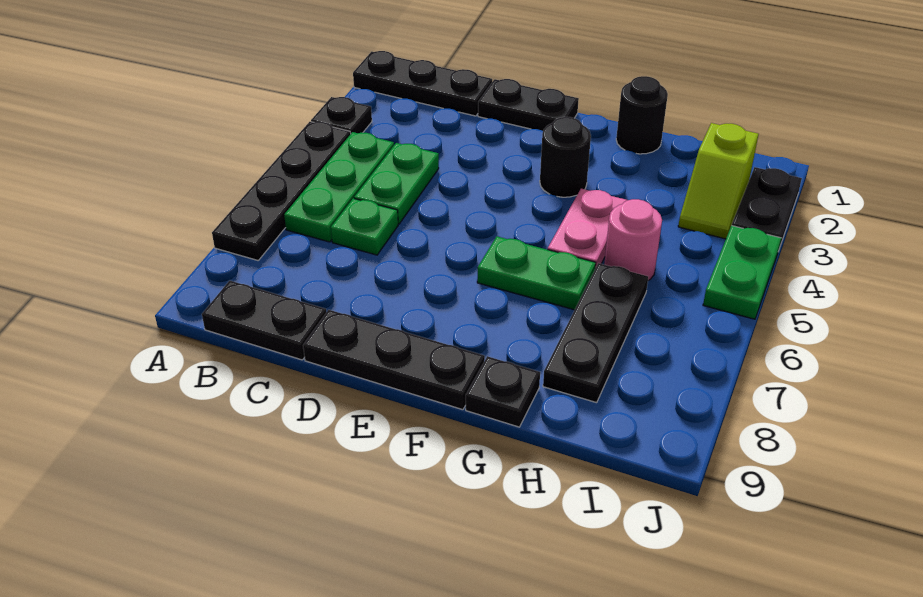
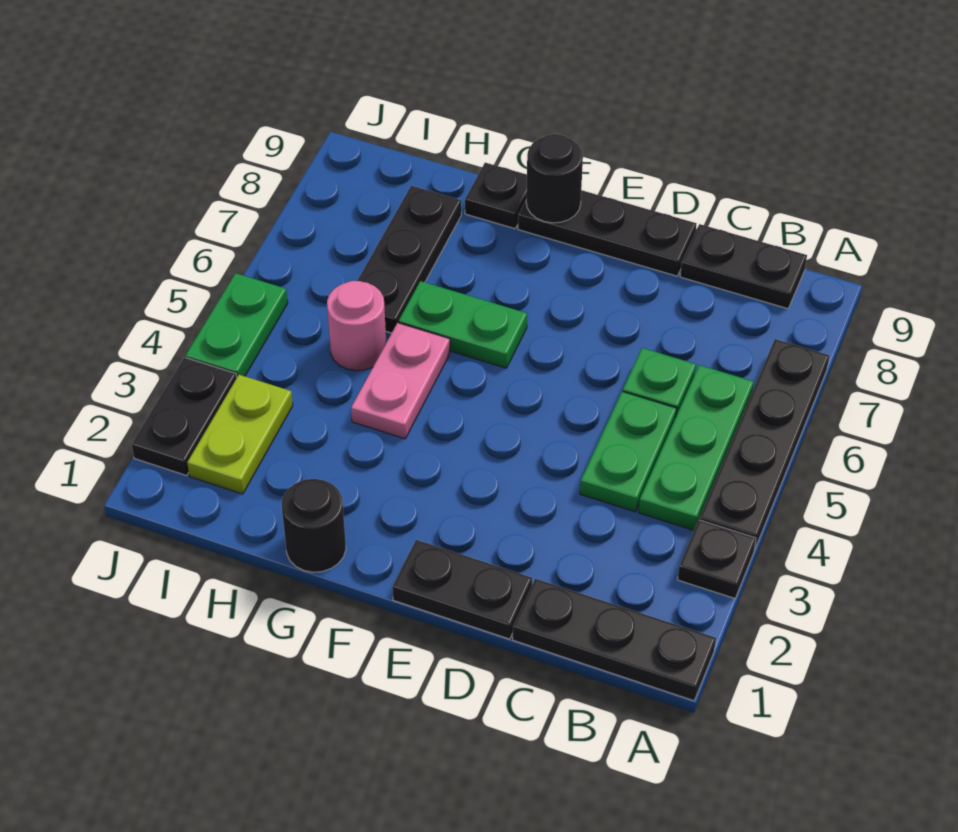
black round brick F3 level 1 -> black round brick F9 level 2
lime slope I2:I3 level 1 top 2 -> lime plate I2:I3 level 1

